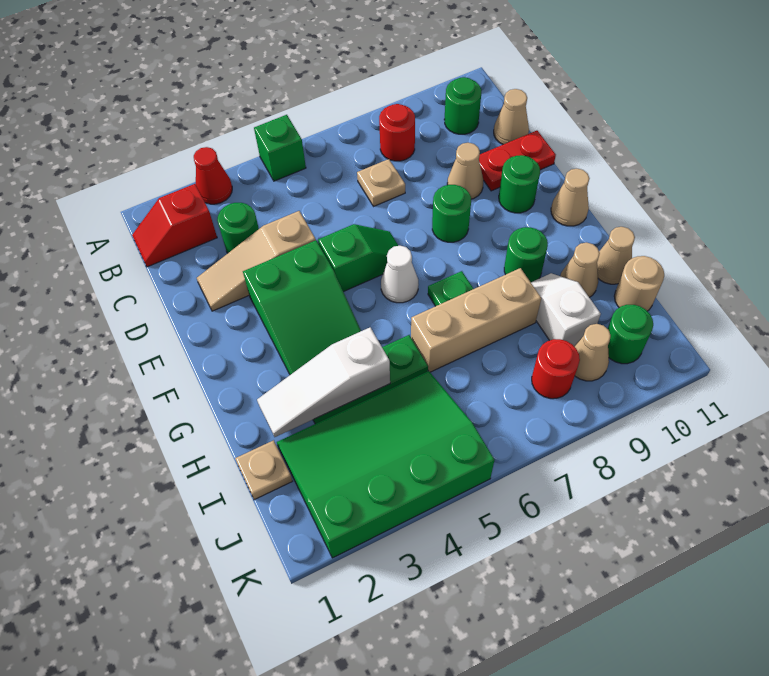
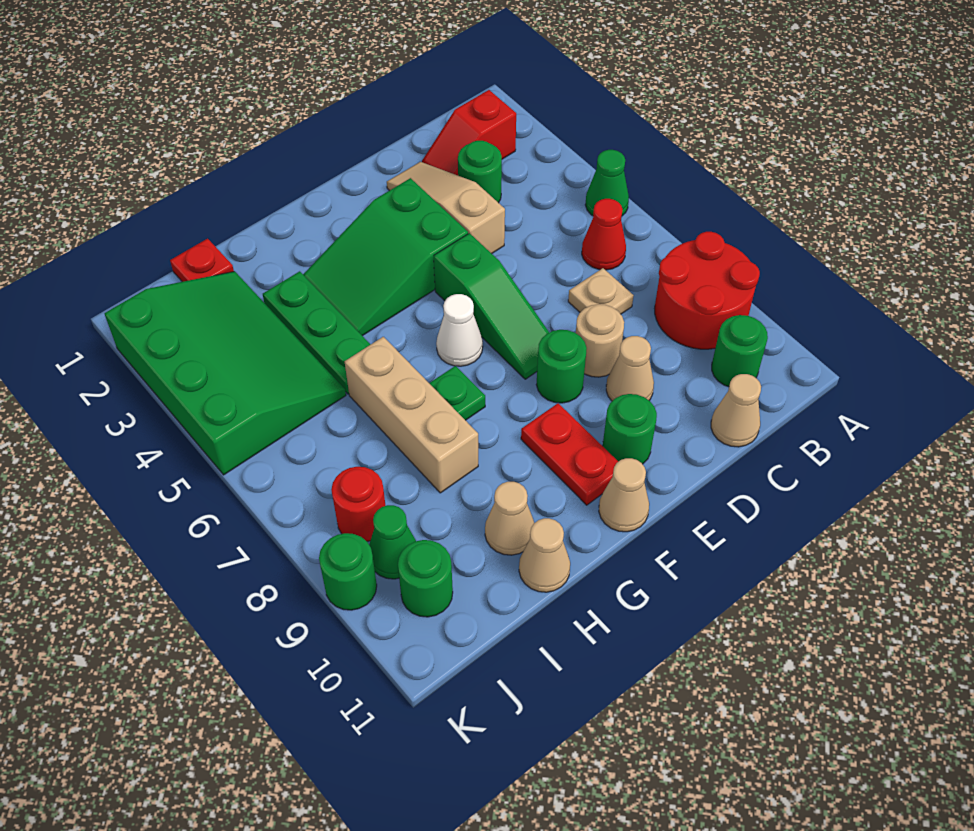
red cone A3 level 1 -> red cone B6 level 1
green brick A5 level 1 -> green cone A5 level 1
red slope B1:B2 level 1 top 2 -> red slope B2:C2 level 1 top B
red round brick B8 level 1 -> red round brick A8:B9 level 1
red plate D10:D11 level 1 -> red plate F9:F10 level 1
green slope E5:E6 level 1 top 5 -> green slope E5:E7 level 1 top 5
green round brick G9 level 1 -> green round brick K9 level 1
white slope H2:H4 level 2 top 4 -> none
white slope H9:I9 level 1 top I -> none
tan plate I1 level 1 -> red plate I1 level 1
tan round brick I11 level 1 -> tan round brick D8 level 1
tan cone J9 level 1 -> green cone J9 level 1

